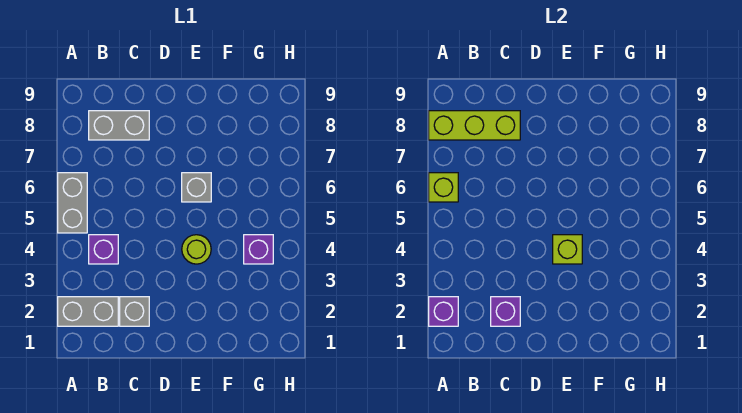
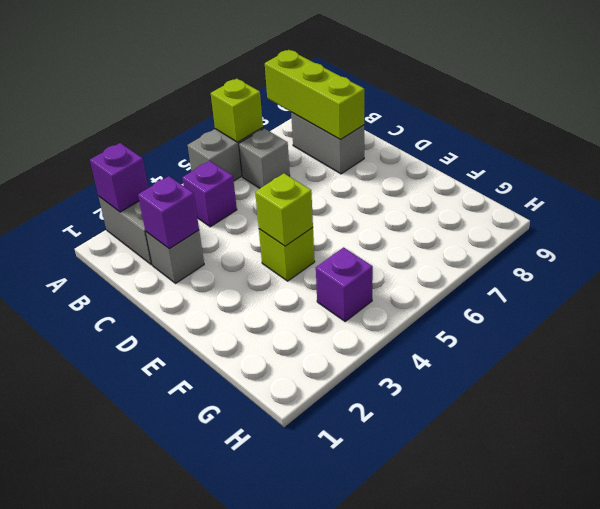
lime round brick E4 level 1 -> lime brick E4 level 1
grey brick E6 level 1 -> grey brick B6 level 1

